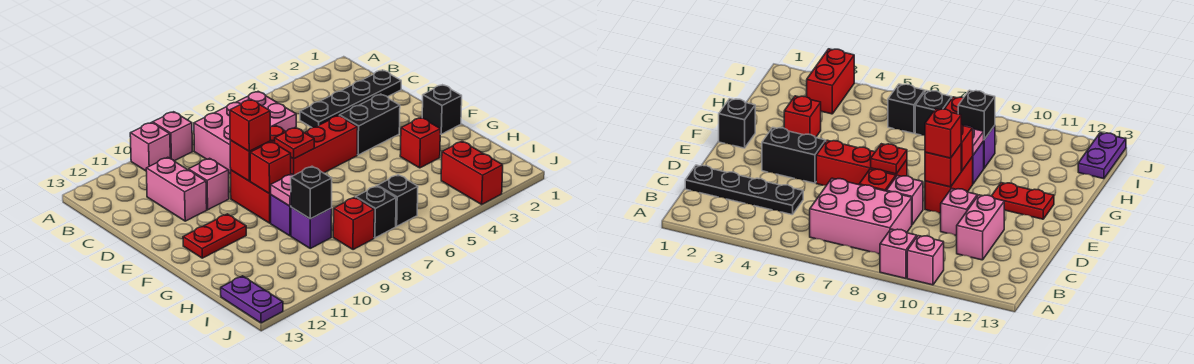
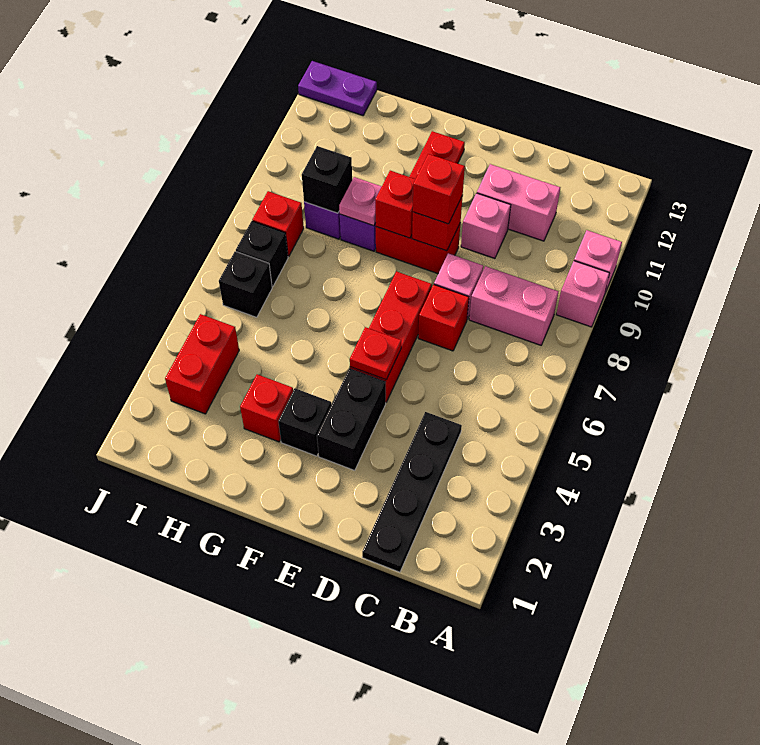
pink brick B6:C8 level 1 -> pink brick B8:C8 level 1
red plate E7 level 2 -> red plate E5 level 2
black brick F1 level 1 -> black brick F3 level 1
red brick I3:J3 level 1 -> red brick I3:I4 level 1

